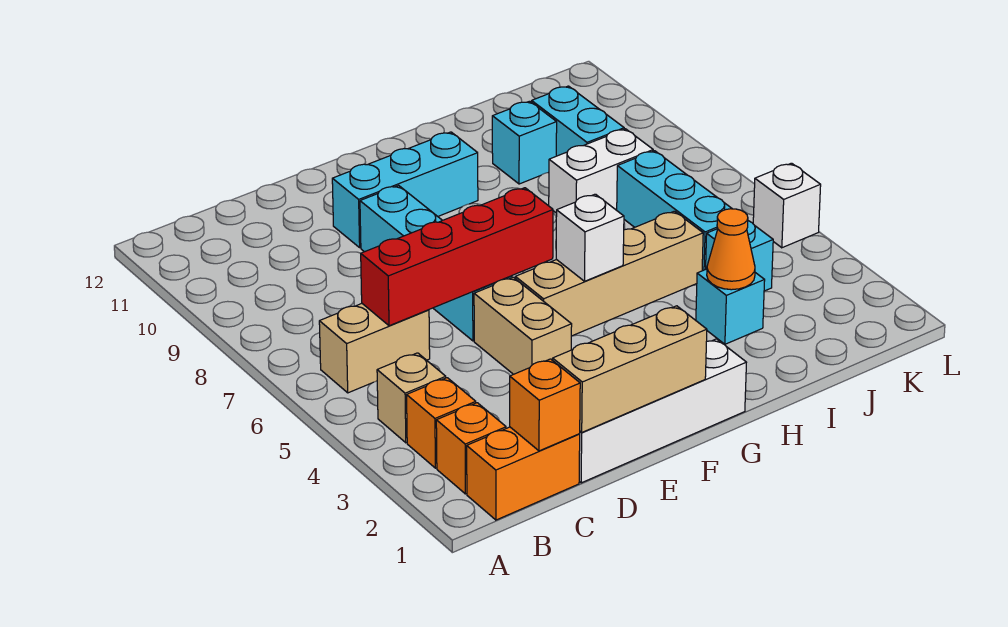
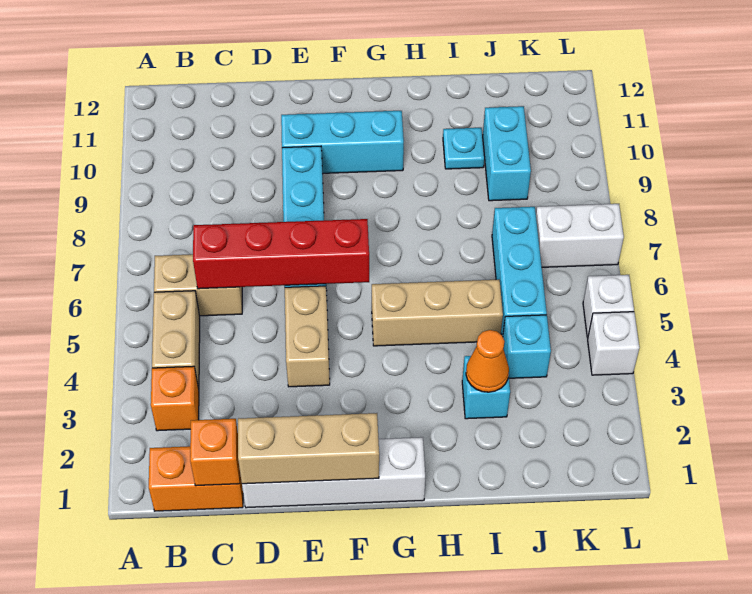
orange brick B2 level 1 -> none
tan brick B4 level 1 -> tan brick B4:B5 level 1
tan brick F5:I5 level 1 -> tan brick G5:I5 level 1
white brick G5 level 2 -> white brick L4 level 1
white brick I8:J8 level 1 -> white brick K7:L7 level 1
cyan brick I10 level 1 -> cyan plate I10 level 1

